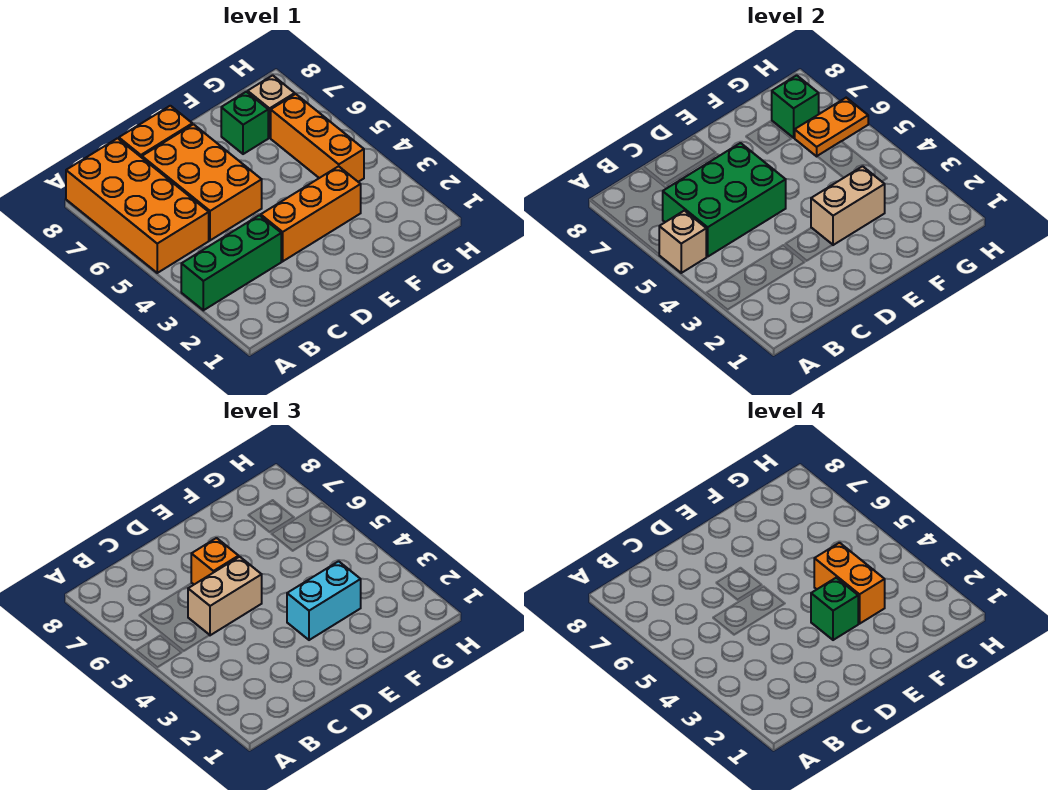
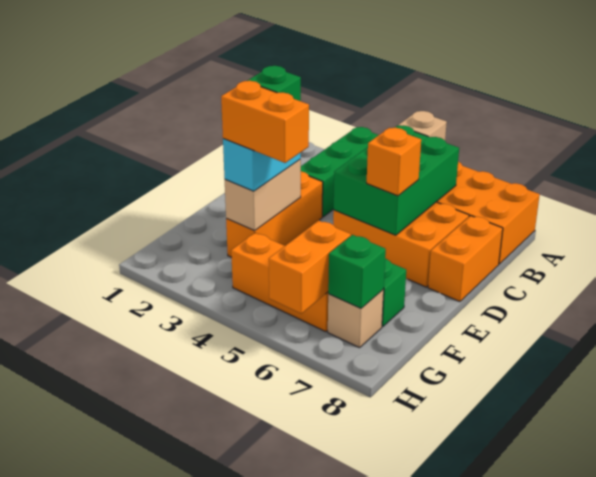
tan brick C5:D5 level 3 -> none
orange plate G6:H6 level 2 -> orange brick G6:H6 level 2

